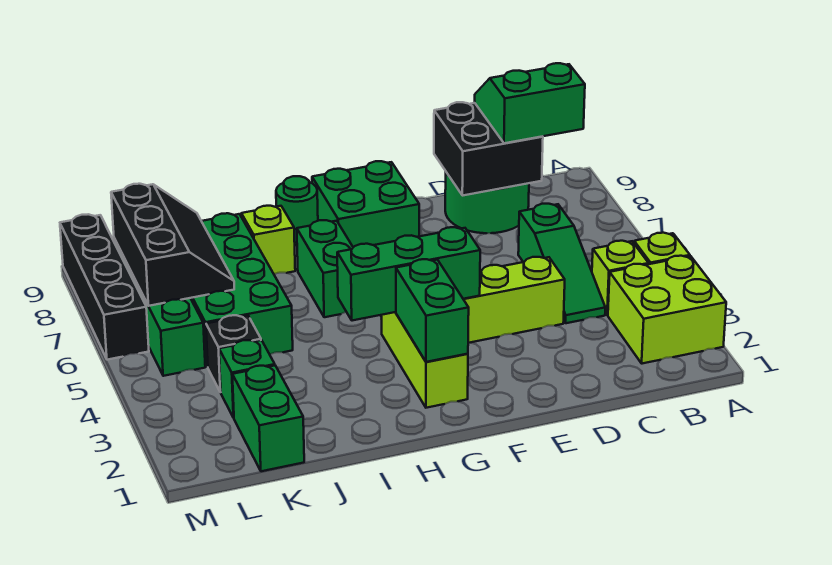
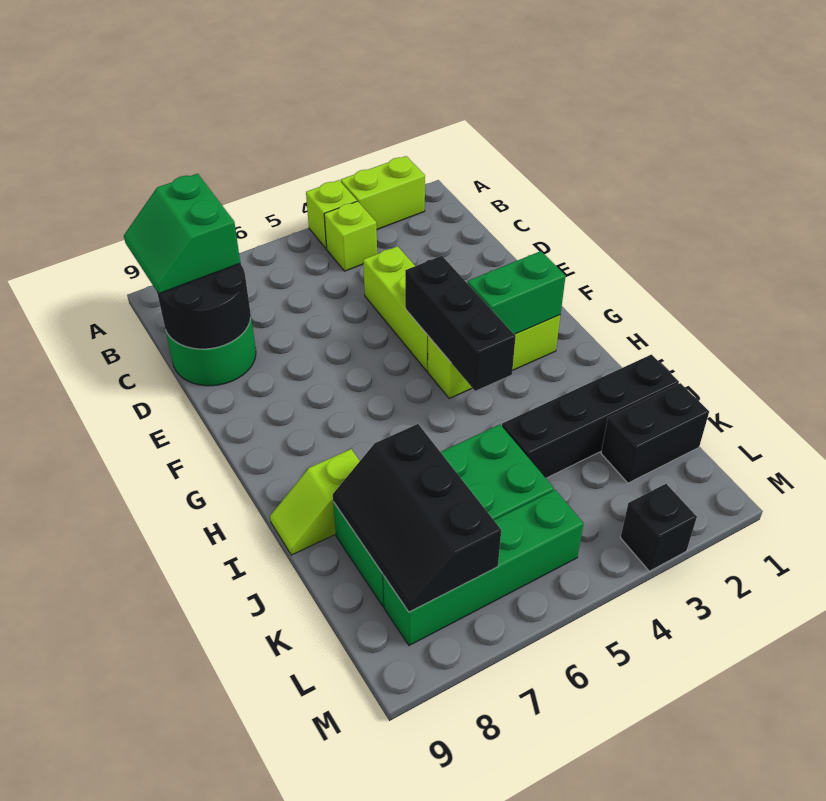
lime brick A2:B3 level 1 -> lime brick A2:A3 level 1
green slope C4:C6 level 1 top 6 -> none
black brick C8:D9 level 2 -> black round brick C8:D9 level 2
green brick F4:H4 level 2 -> black brick F4:H4 level 2
green brick F8:G9 level 1 -> none
green brick H6:H7 level 1 -> none
green round brick H9 level 1 -> none
green brick K1:K2 level 1 -> black brick K1:K2 level 1
green brick K3 level 1 -> none
black brick K4 level 1 -> black brick M3 level 1
black slope K6:L8 level 2 top L -> black slope J7:L8 level 2 top 7
black brick M6:M9 level 1 -> black brick J1:J4 level 1

